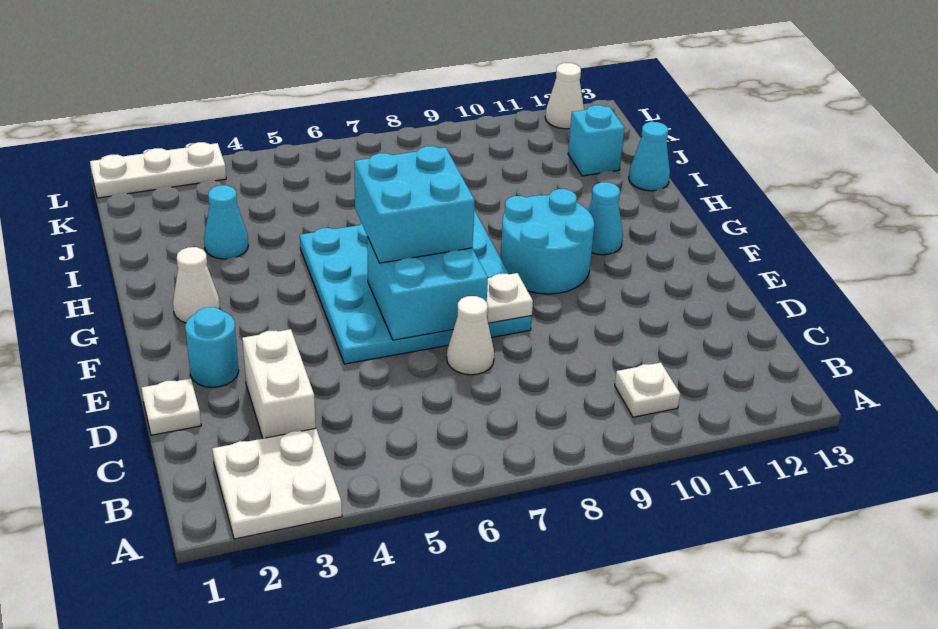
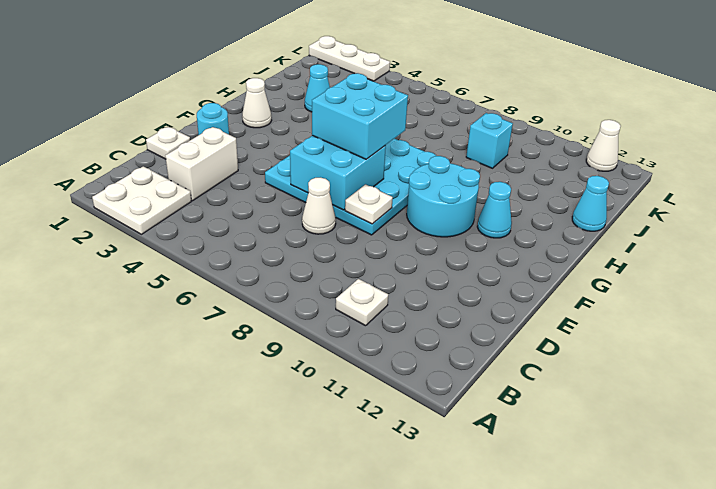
cyan brick J12 level 1 -> cyan brick J9 level 1

